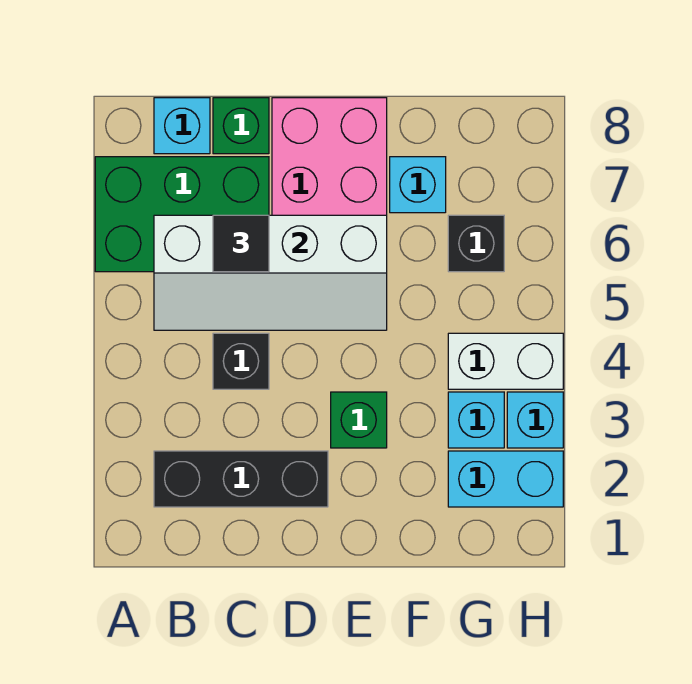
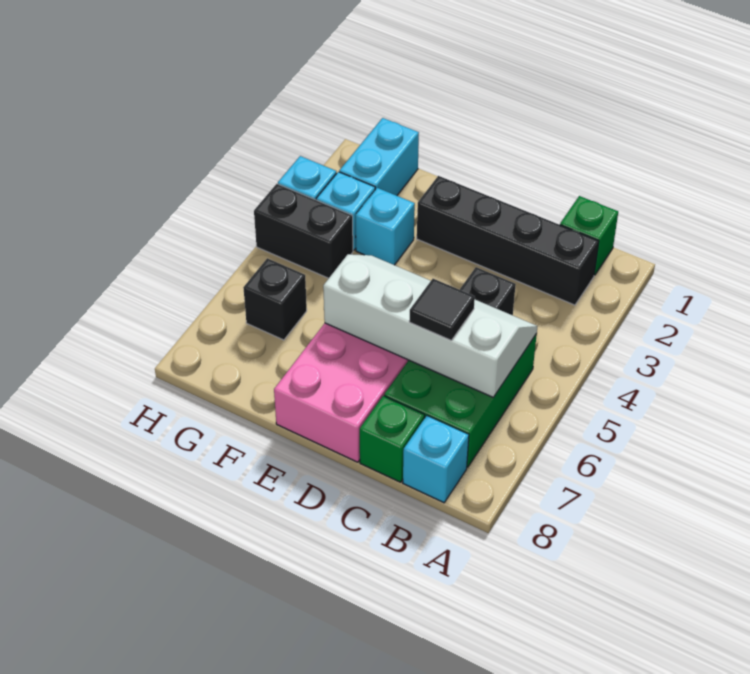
green brick A6:C7 level 1 -> green brick B5:C7 level 1
black brick B2:D2 level 1 -> black brick B2:E2 level 1
green brick E3 level 1 -> green brick B1 level 1
cyan brick F7 level 1 -> cyan brick F3 level 1
cyan brick G2:H2 level 1 -> cyan brick G1:G2 level 1
white brick G4:H4 level 1 -> black brick G4:H4 level 1

